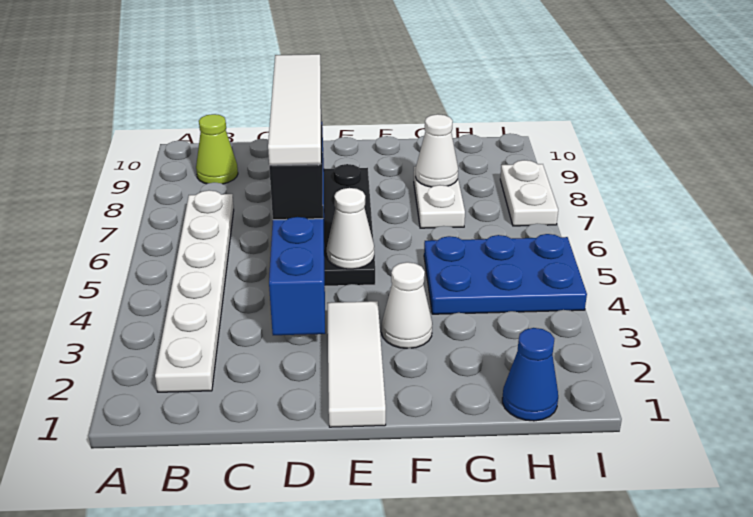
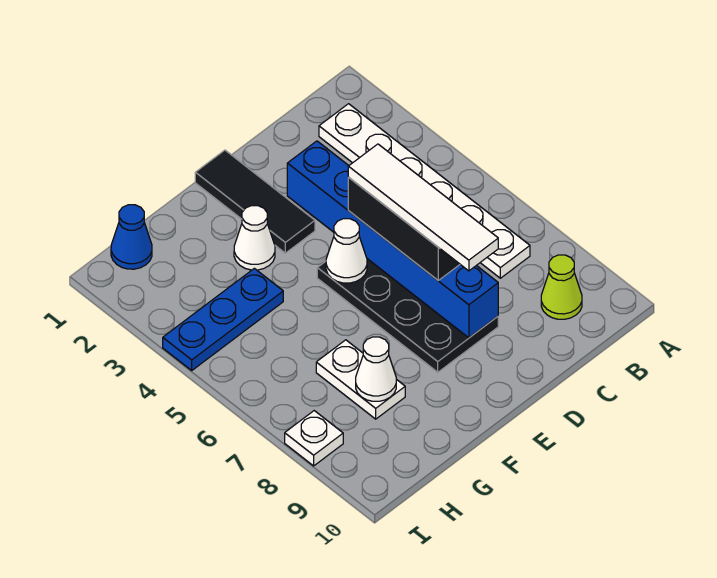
white tile E1:E3 level 1 -> black tile E1:E3 level 1
blue plate G4:I5 level 1 -> blue plate G4:I4 level 1
white plate I7:I8 level 1 -> white plate I8 level 1

